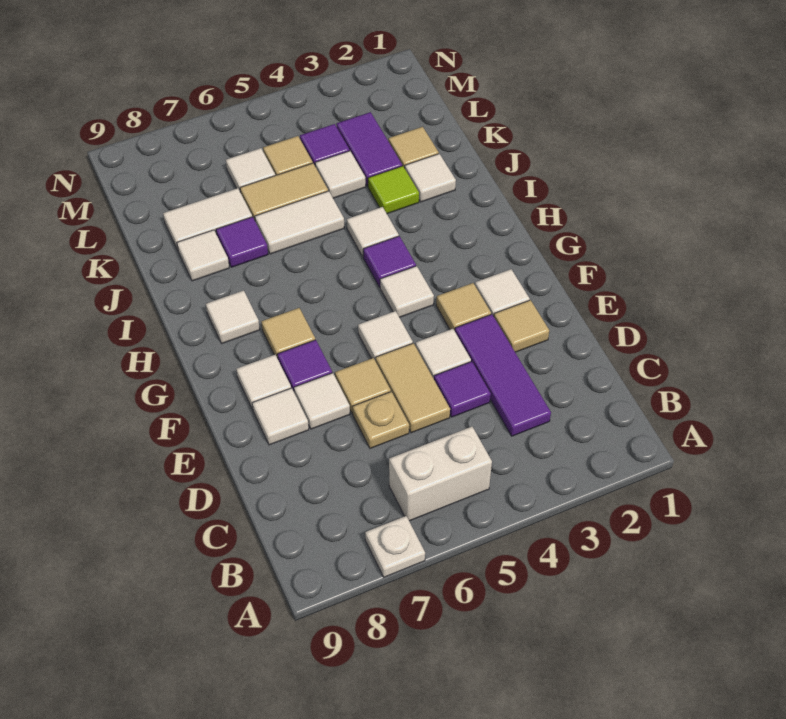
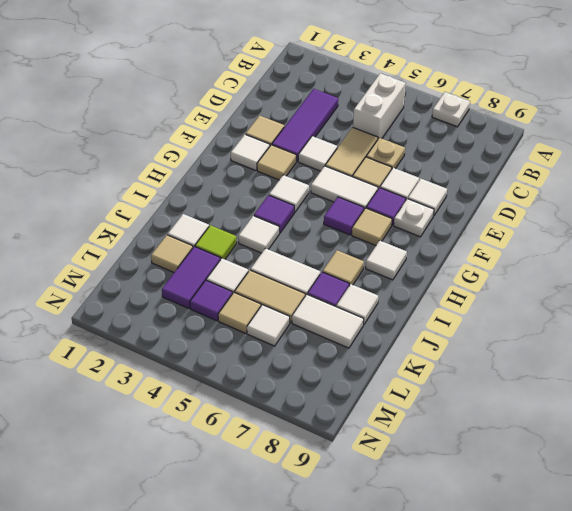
white brick B5:B6 level 1 -> white brick B5:C5 level 1
purple tile D4 level 1 -> purple tile G6 level 1
white tile F5 level 1 -> white tile F5:F6 level 1
white tile F8 level 1 -> white plate F8 level 1
none -> tan tile I7 level 1

